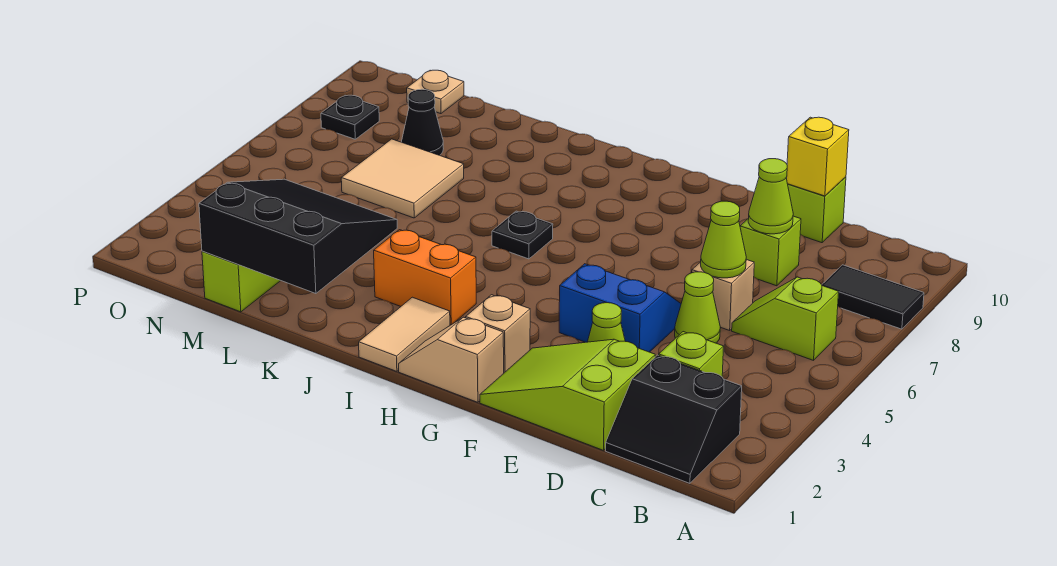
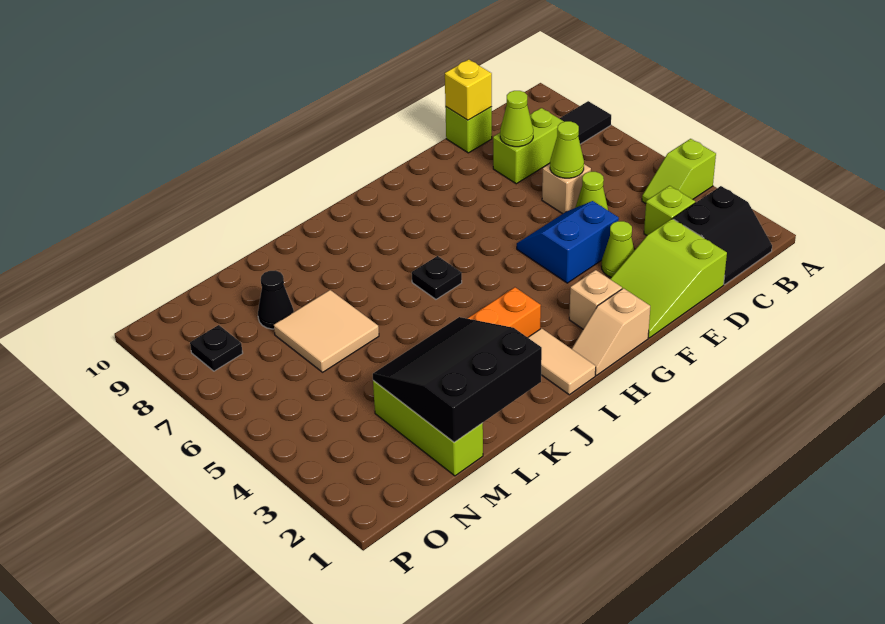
lime slope B6:C6 level 1 top B -> lime slope A4:B4 level 1 top A
lime brick D8 level 1 -> lime brick C8:D8 level 1
tan plate N10 level 1 -> none

